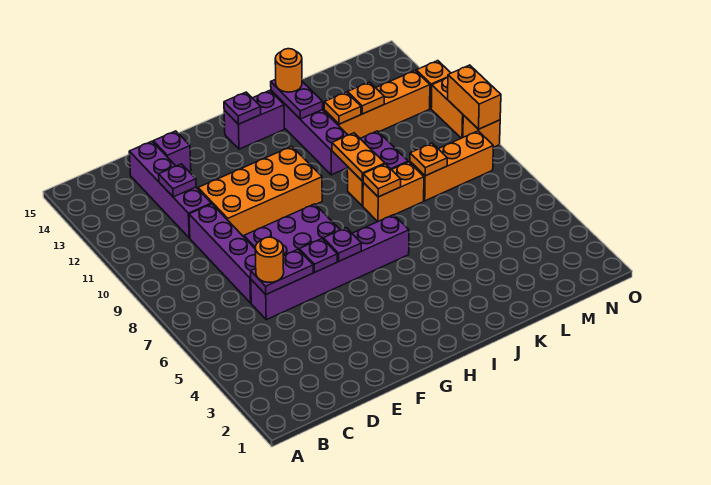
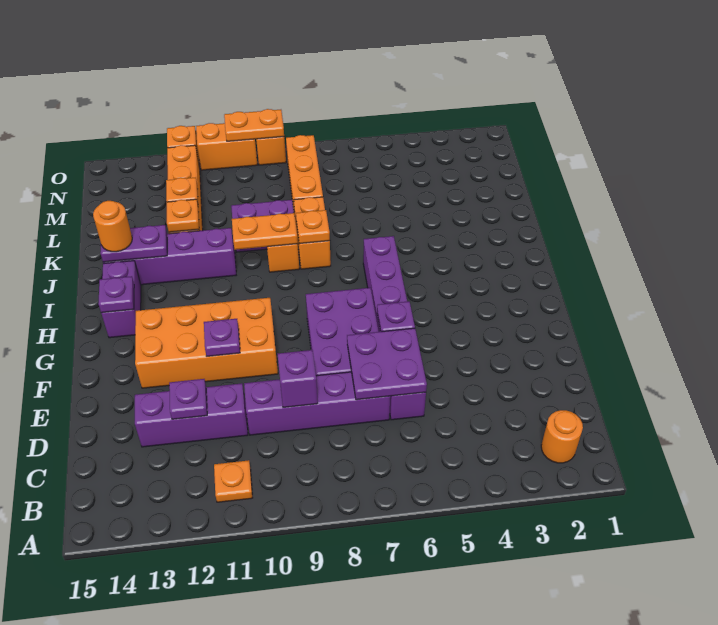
purple plate D6:E6 level 2 -> purple plate D6:E7 level 2
orange round brick D6 level 3 -> orange round brick B2 level 1
purple brick D11:D14 level 1 -> purple brick D11:D13 level 1
orange brick E10:H11 level 1 -> orange brick F10:G13 level 1
purple brick E14 level 1 -> purple brick D9 level 2
purple plate G6 level 2 -> purple plate F11 level 2
orange plate L8 level 2 -> orange plate B11 level 1
orange brick O9:O10 level 2 -> orange plate O9:O10 level 2

